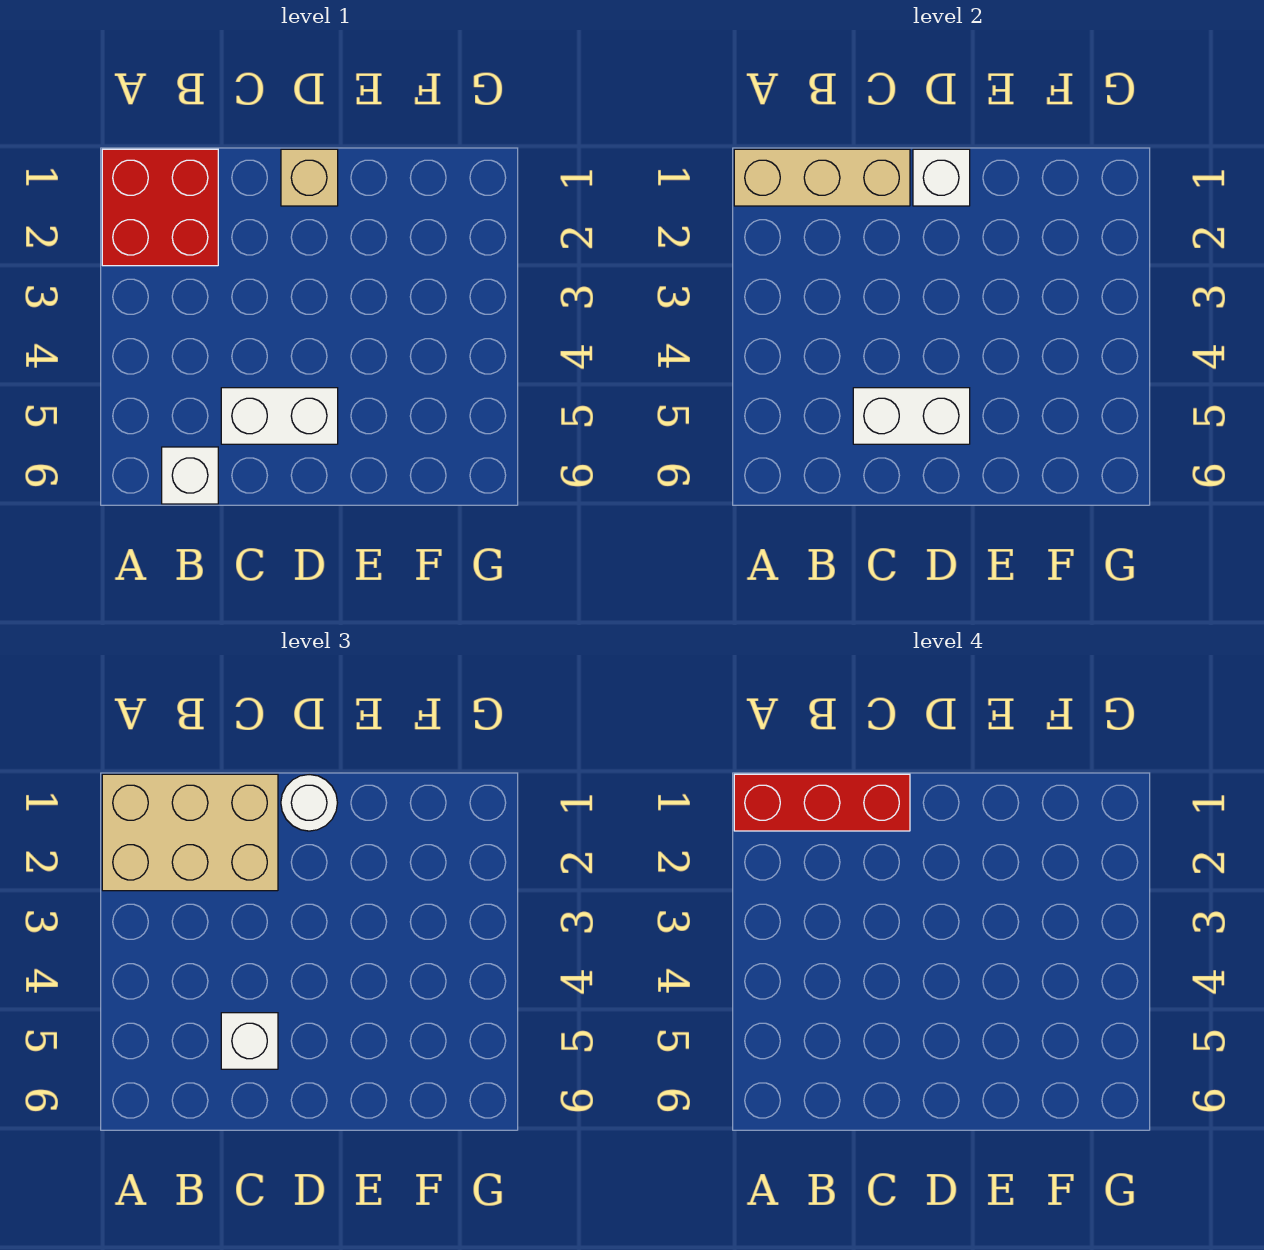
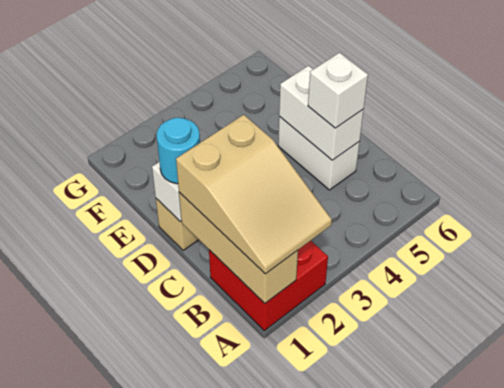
tan brick A1:C2 level 3 -> tan slope A1:C2 level 3 top C
red brick A1:C1 level 4 -> none
white brick B6 level 1 -> none
white round brick D1 level 3 -> cyan round brick D1 level 3

